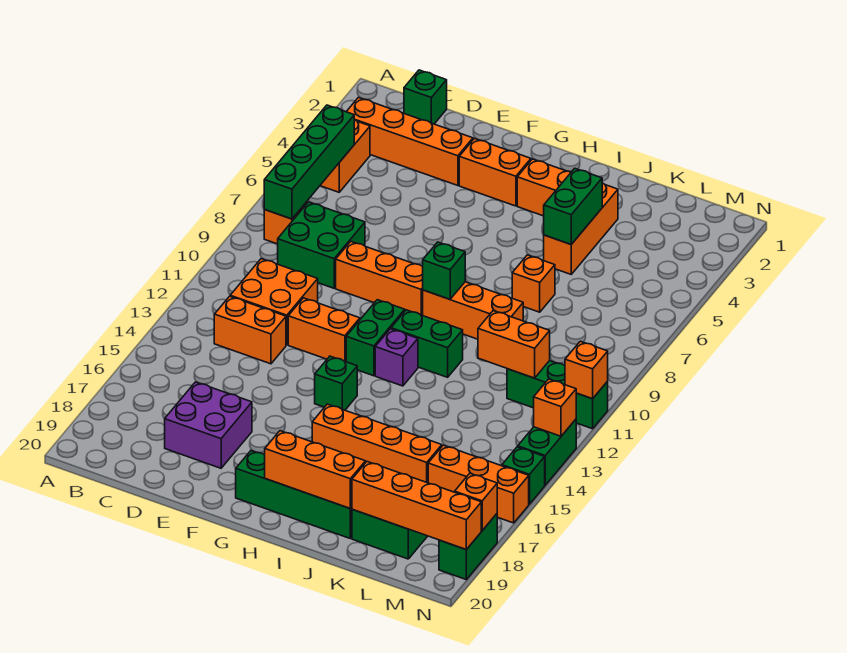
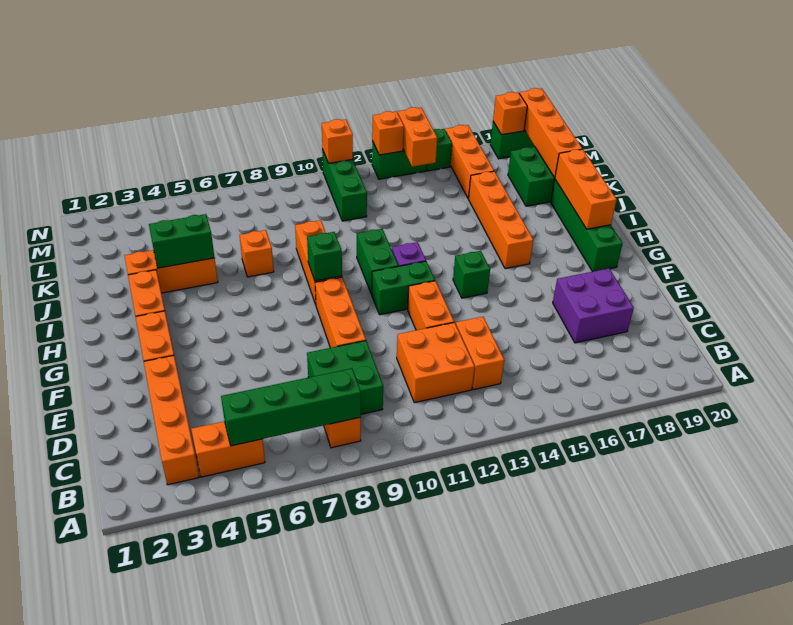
green brick C1 level 1 -> none
orange brick K11:L11 level 2 -> orange brick M14:N14 level 2

